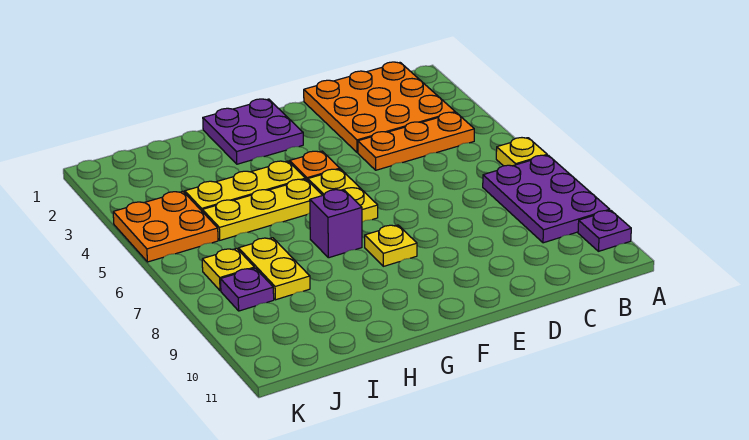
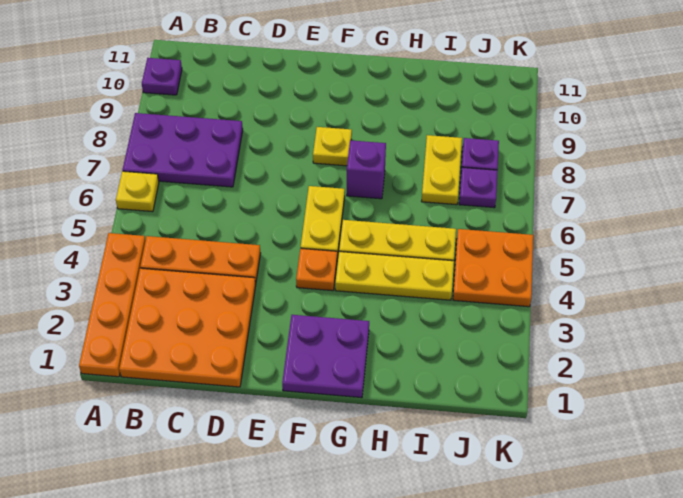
none -> orange plate A1:A4 level 1
purple plate A7:B9 level 1 -> purple plate A7:C8 level 1
yellow plate J7 level 1 -> purple plate J7 level 1

